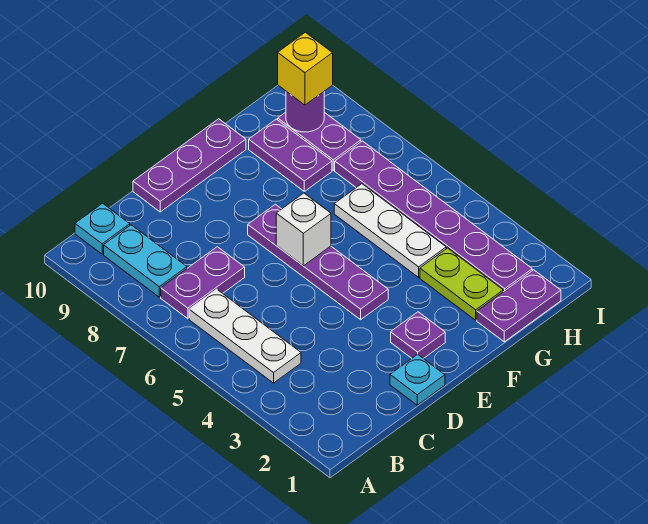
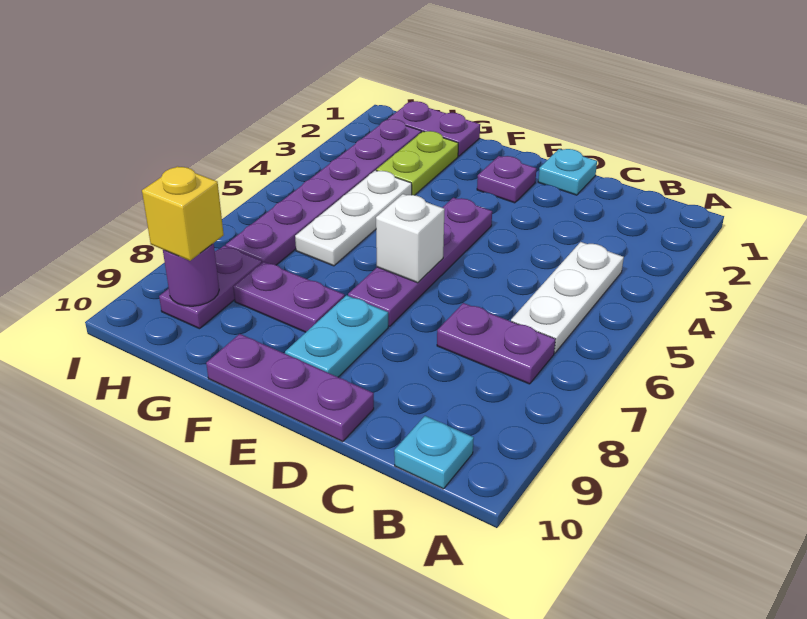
cyan plate B8:B9 level 1 -> cyan plate E8:E9 level 1
purple plate G8:G9 level 1 -> purple plate F8:G8 level 1

